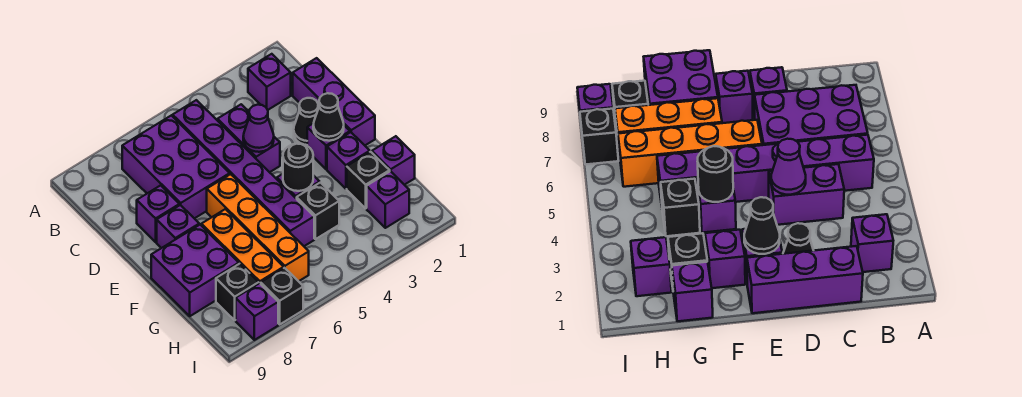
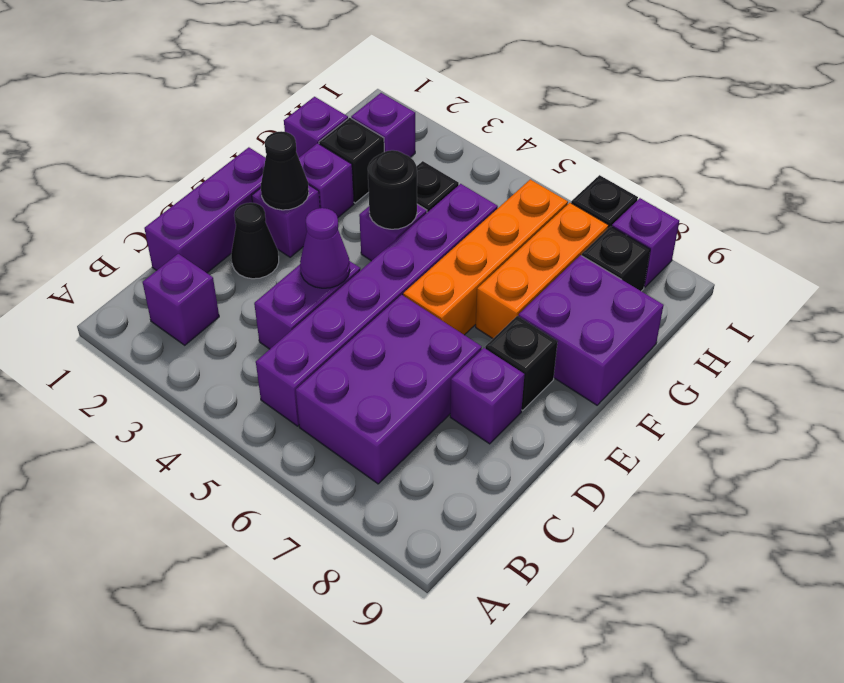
purple brick E8 level 1 -> black brick E8 level 1

